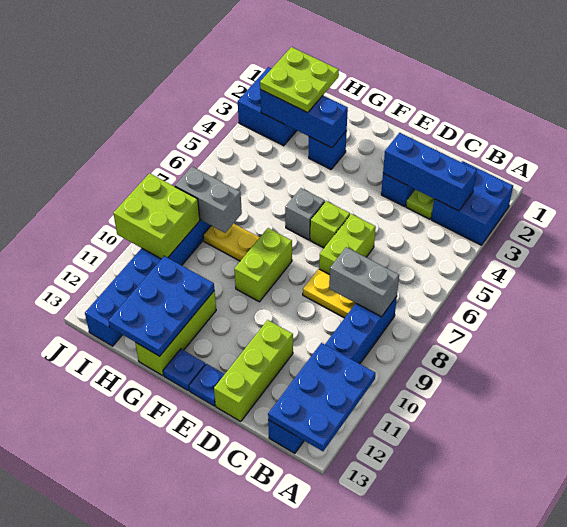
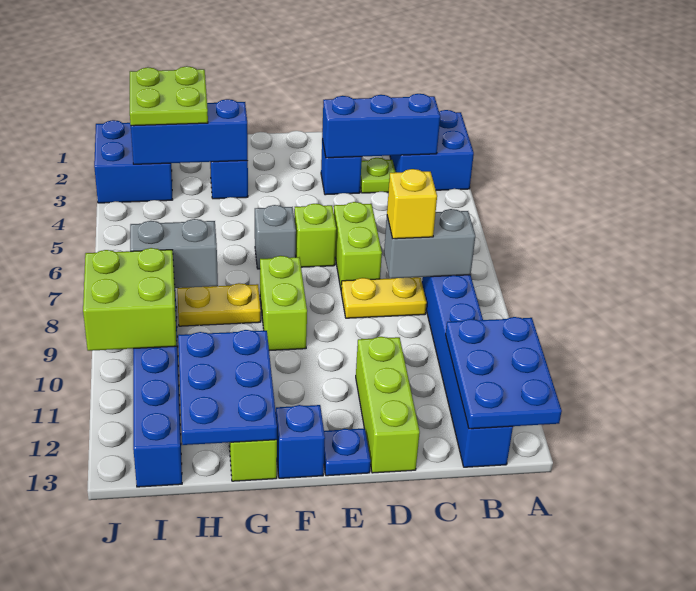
none -> yellow brick C8 level 3
blue plate F13 level 1 -> blue brick F13 level 1

